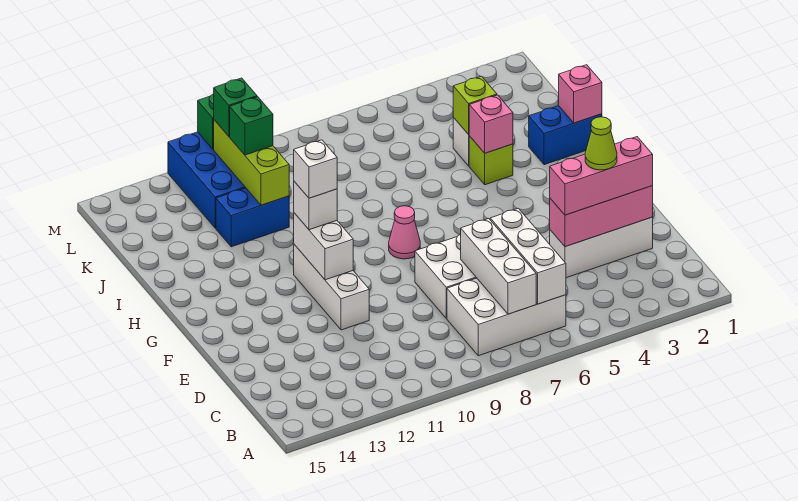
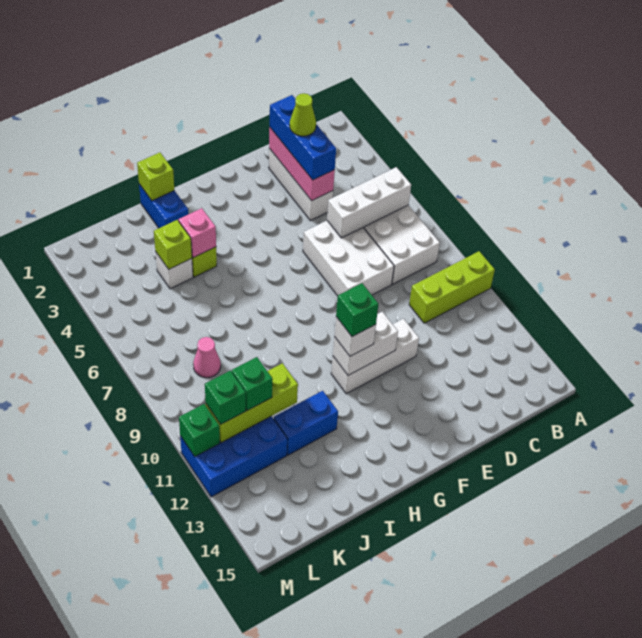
none -> lime brick A10:C10 level 1
white brick B7:D7 level 2 -> none
pink brick D2:D4 level 3 -> blue brick D2:D4 level 3
pink cone G8 level 1 -> pink cone K8 level 1
white brick G11 level 4 -> green brick G11 level 4
pink brick I1 level 2 -> lime brick I1 level 2
blue brick J11:J12 level 1 -> blue brick I12:J12 level 1

